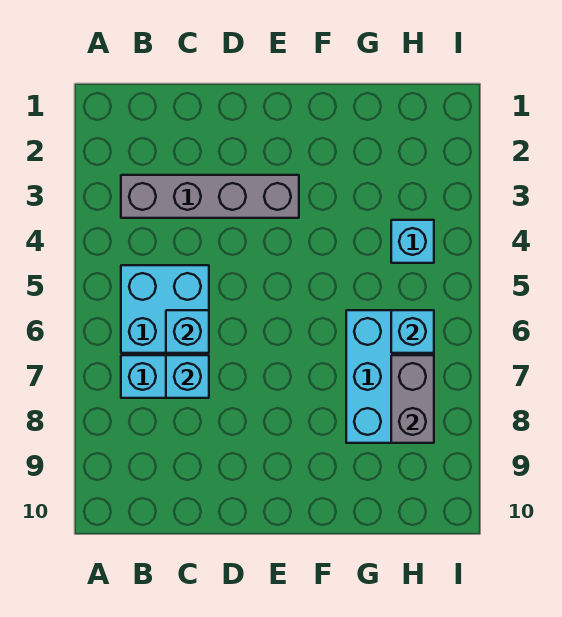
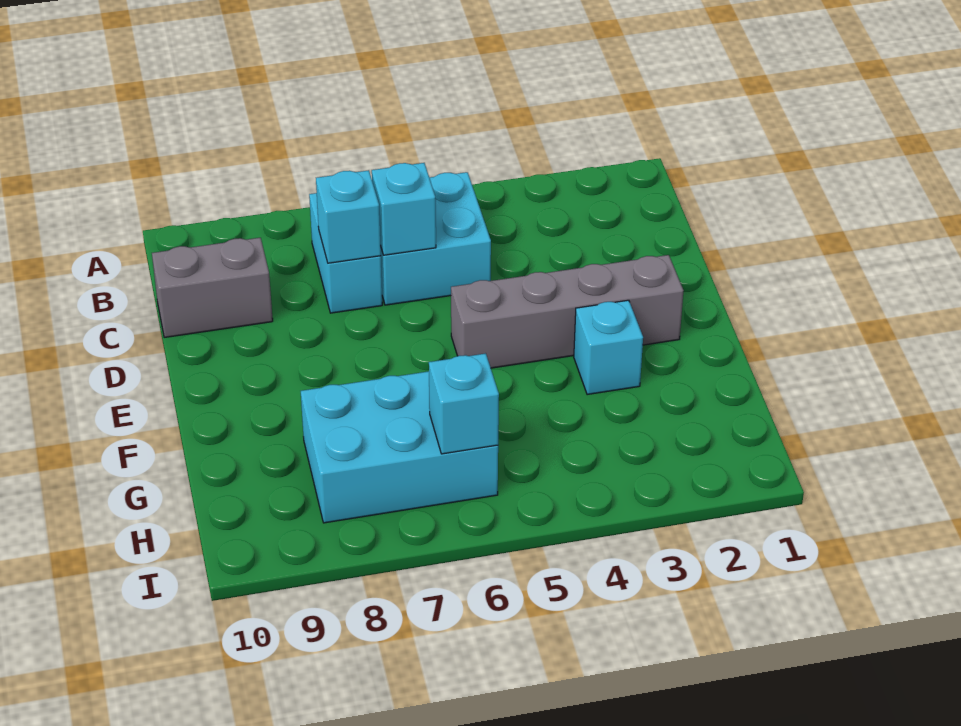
grey brick B3:E3 level 1 -> grey brick E2:E5 level 1
cyan brick H4 level 1 -> cyan brick F3 level 1
grey brick H7:H8 level 2 -> grey brick C9:C10 level 1

